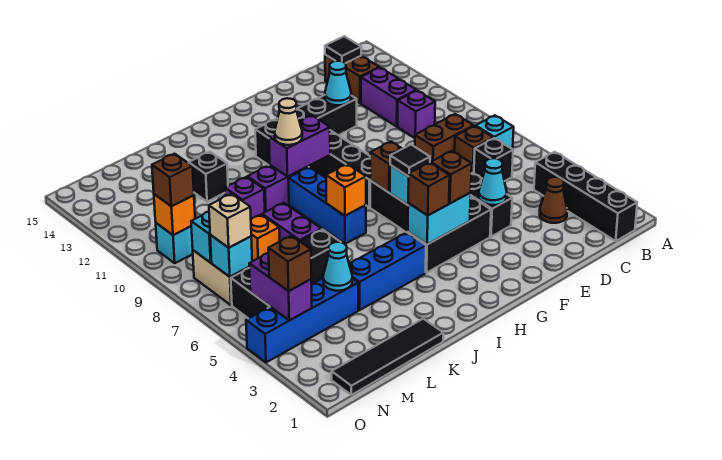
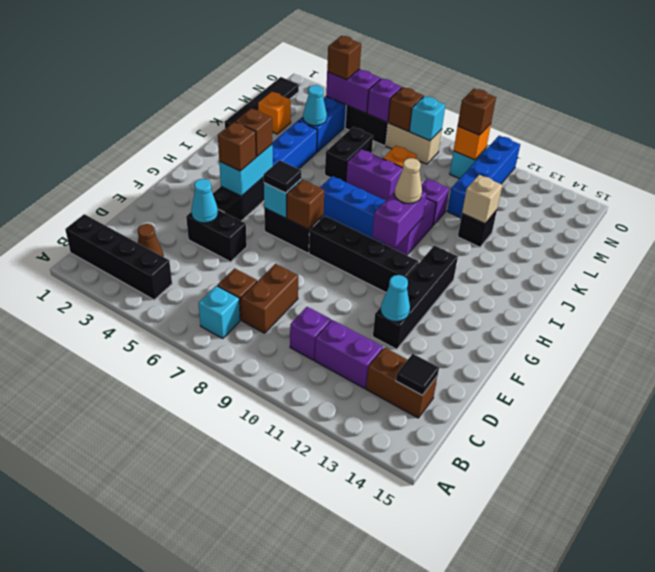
black brick C6 level 1 -> none
orange brick I7 level 2 -> orange brick L2 level 1
none -> blue brick L11:O11 level 1
none -> purple brick N6 level 2
cyan brick N7 level 2 -> brown brick N7 level 2
tan brick N7 level 3 -> tan brick K12 level 2

